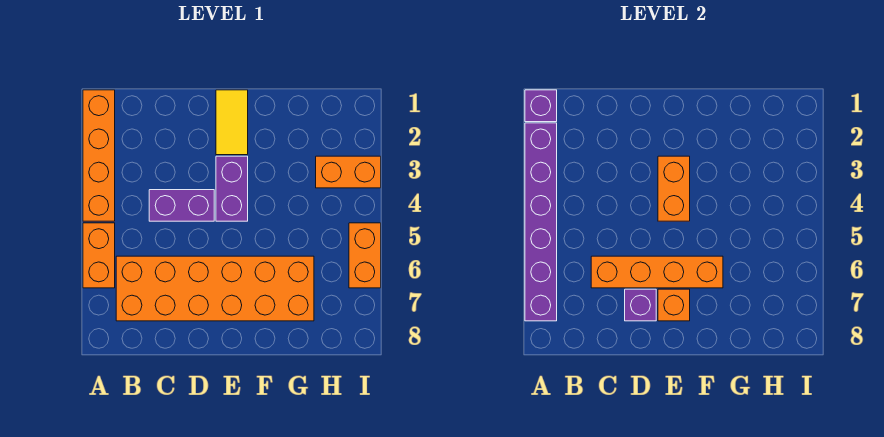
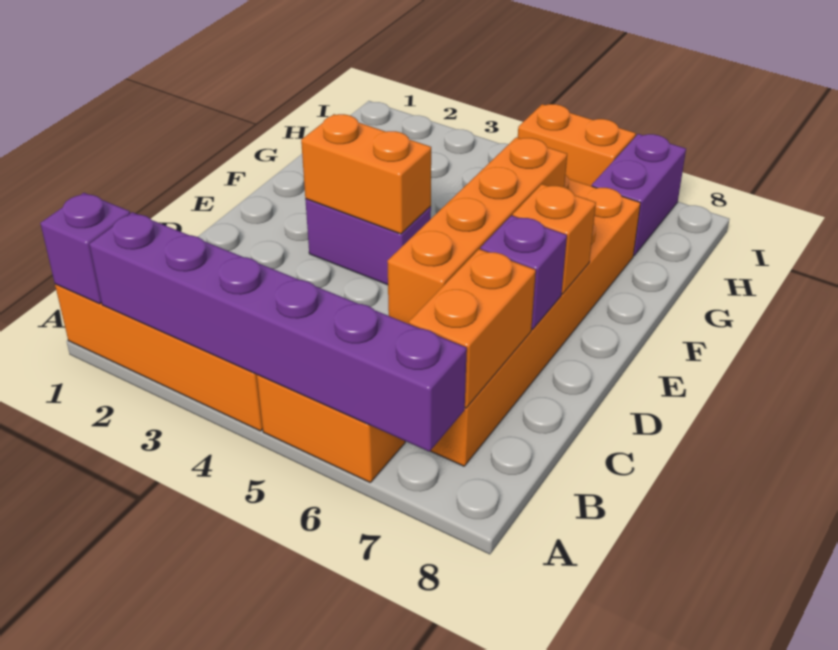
purple brick C4:D4 level 1 -> purple brick H7:I7 level 1
yellow tile E1:E2 level 1 -> none
orange brick H3:I3 level 1 -> orange brick B7:C7 level 2

